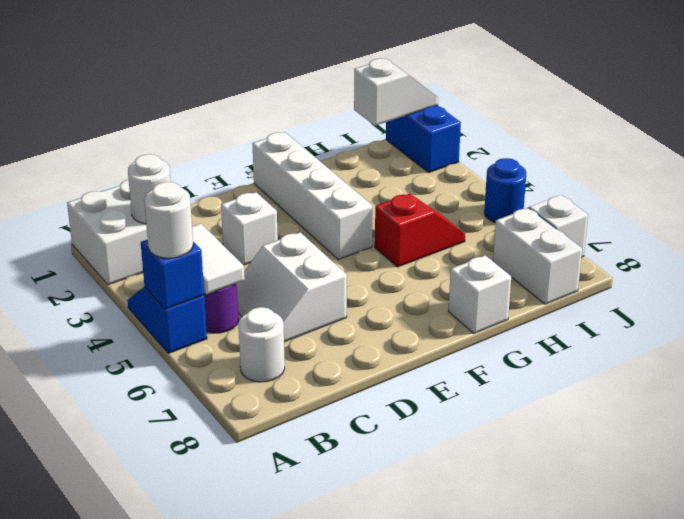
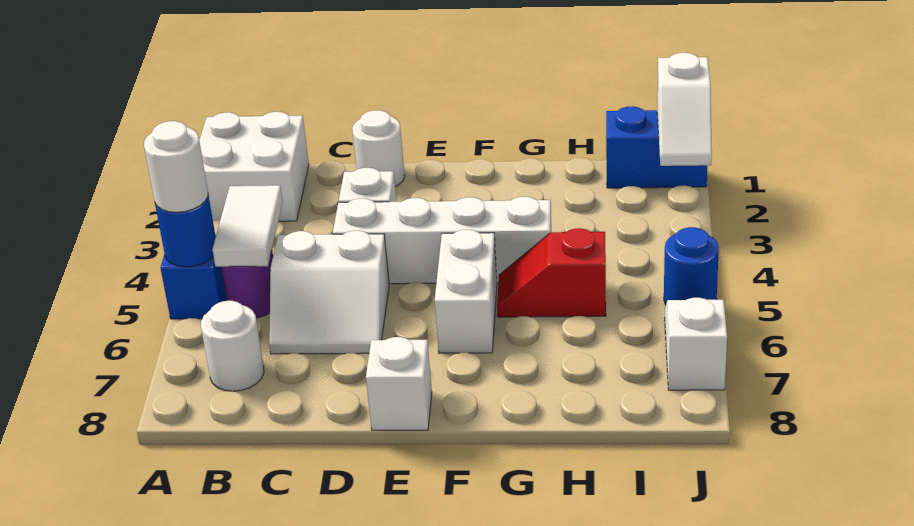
blue brick A5 level 2 -> blue round brick A5 level 2
white round brick B2 level 2 -> white round brick D1 level 1
white slope C5:D6 level 1 top D -> white slope C5:D6 level 1 top 5
white brick F1:F4 level 1 -> white brick D4:G4 level 1
red slope G5:H5 level 1 top G -> red slope G5:H5 level 1 top H
white brick G8 level 1 -> white brick E8 level 1
white slope I1:J1 level 2 top I -> white slope J1:J2 level 2 top 1
white brick I7:I8 level 1 -> white brick F5:F6 level 1
blue brick J1:J2 level 1 -> blue brick I1:J1 level 1

